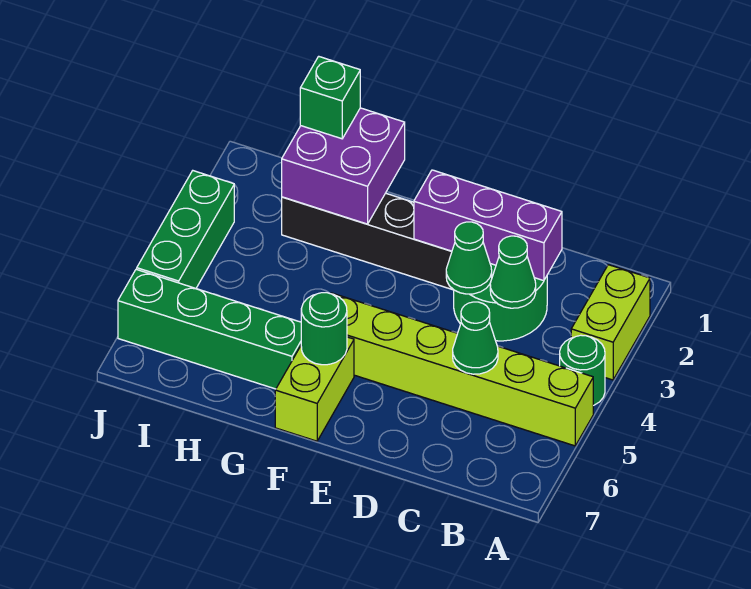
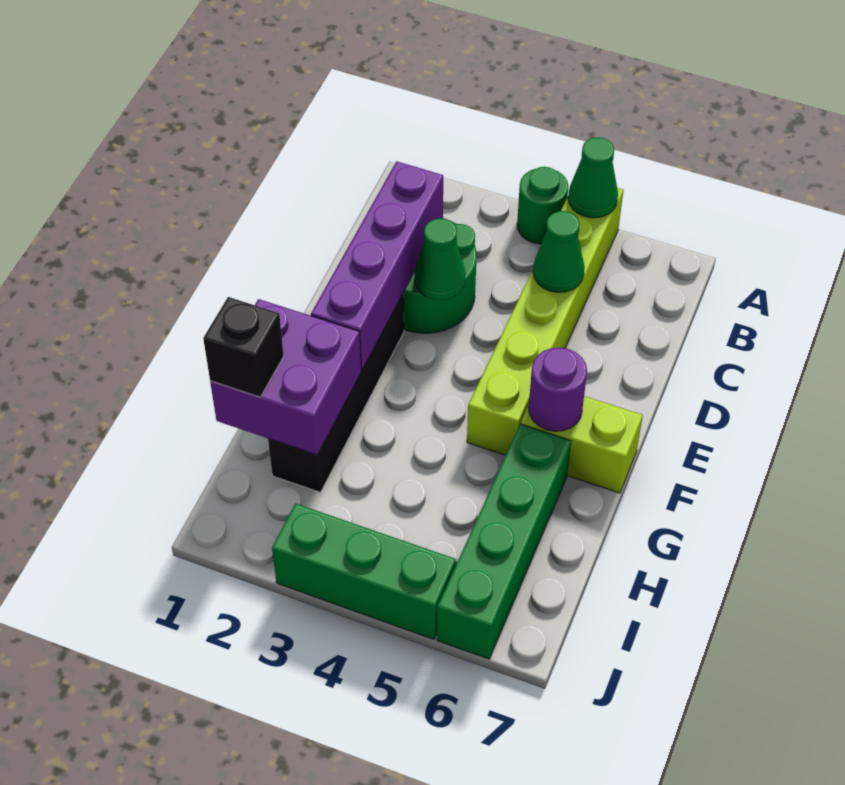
lime brick A2:A3 level 1 -> none
purple brick C2:E2 level 2 -> purple brick C2:F2 level 2
green cone C3 level 2 -> green cone A5 level 2
green round brick F6 level 2 -> purple round brick F6 level 2
green brick H1 level 3 -> black brick H1 level 3

